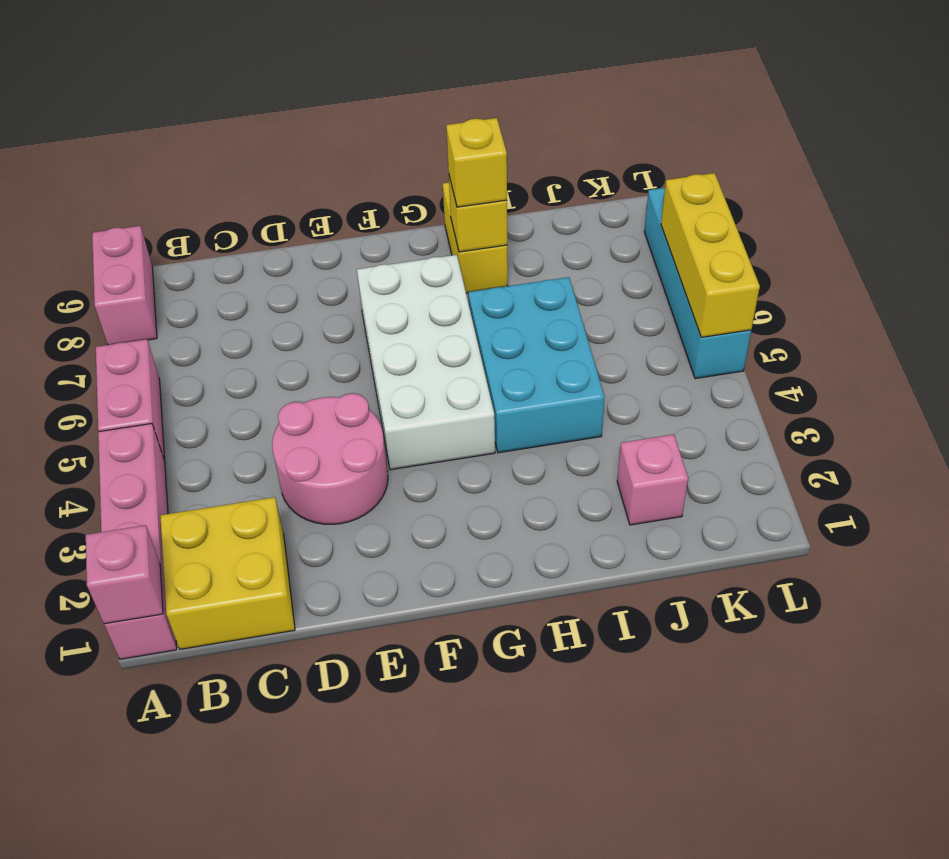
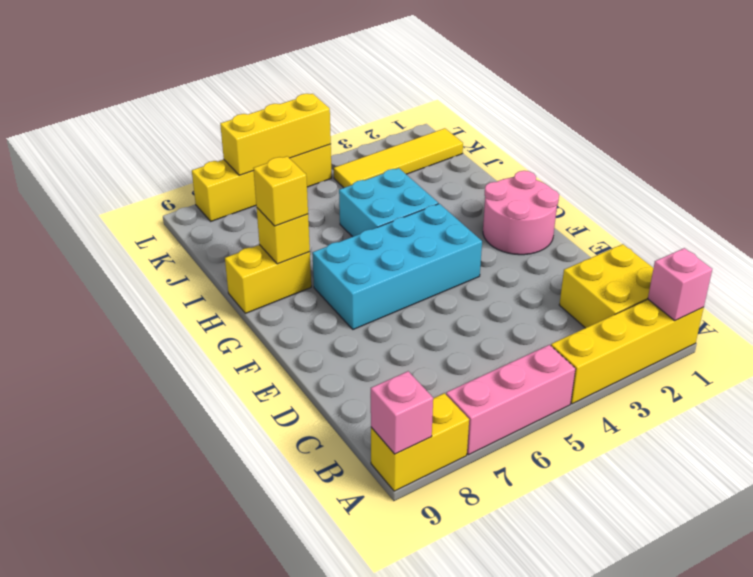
pink brick A1:A4 level 1 -> yellow brick A1:A4 level 1
pink brick A5:A6 level 1 -> pink brick A5:A7 level 1
pink brick A8:A9 level 1 -> yellow brick A8:A9 level 1
pink round brick D3:E4 level 1 -> pink round brick F1:G2 level 1
white brick F4:G7 level 1 -> cyan brick F4:G7 level 1
cyan brick H4:I6 level 1 -> cyan brick H4:I5 level 1
pink brick J2 level 1 -> pink brick A9 level 2
none -> yellow tile K1:K4 level 1
cyan brick L5:L8 level 1 -> yellow brick L5:L8 level 1

